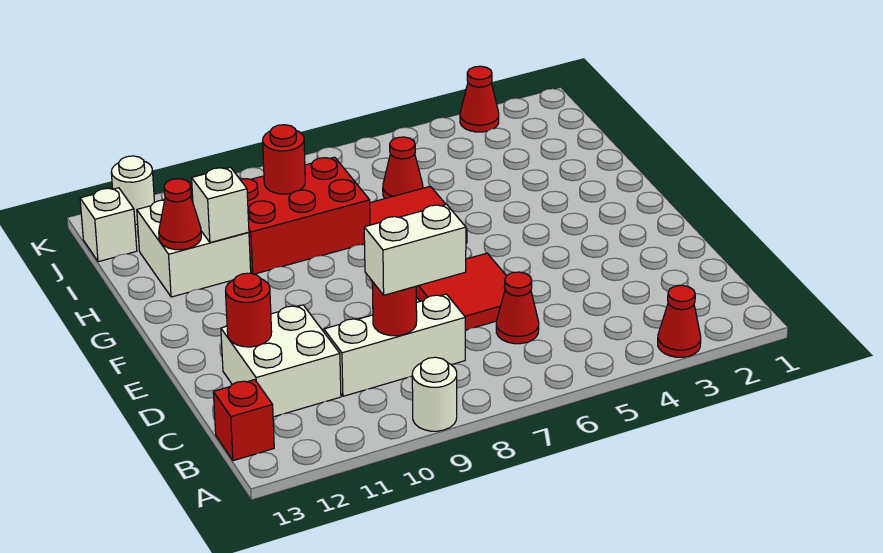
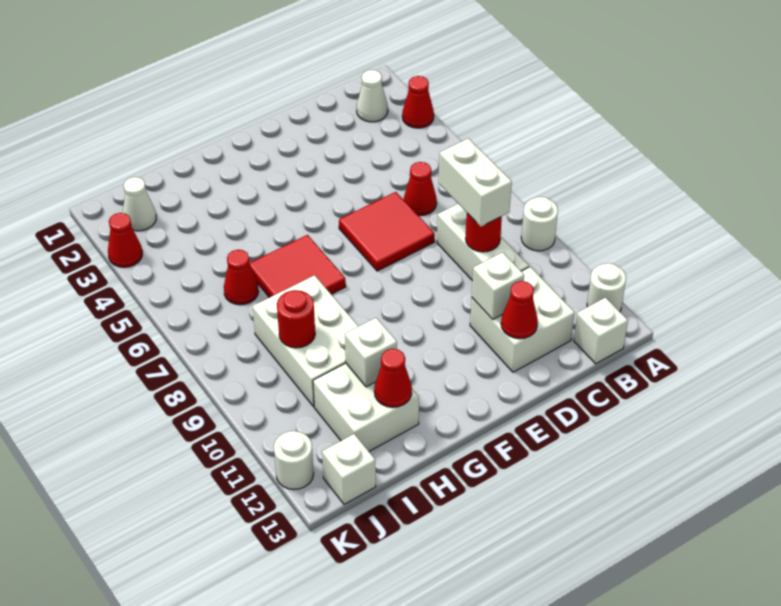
none -> white round brick A12 level 1
none -> white cone B2 level 1
red brick B13 level 1 -> white brick B13 level 1
none -> white brick D11 level 2
red round brick D12 level 2 -> red cone D12 level 2
red brick H8:I10 level 1 -> white brick H8:I10 level 1
none -> white cone J2 level 1

